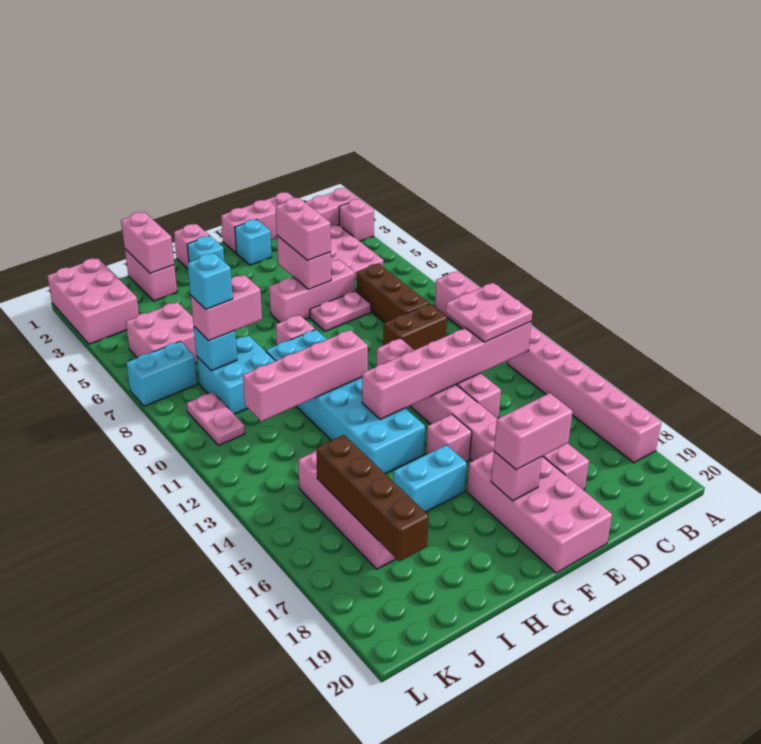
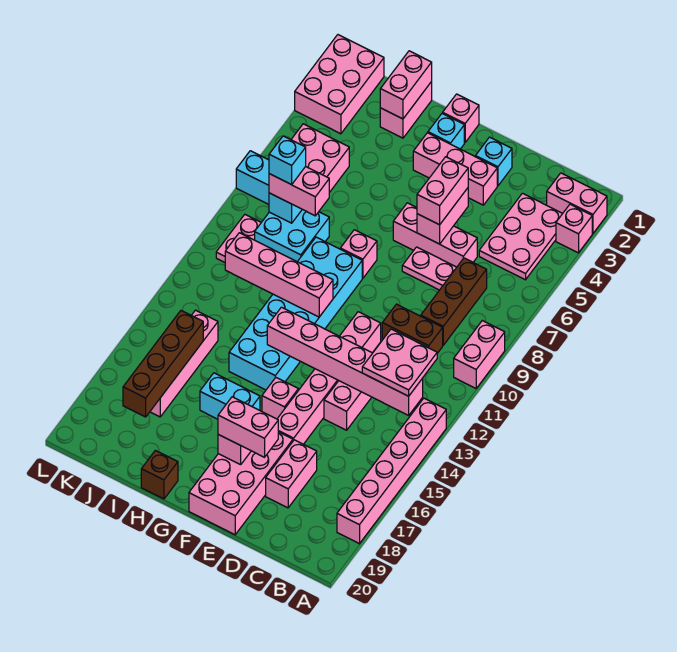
pink brick C1:E1 level 1 -> pink brick E3:G3 level 1
none -> brown brick H20 level 1

